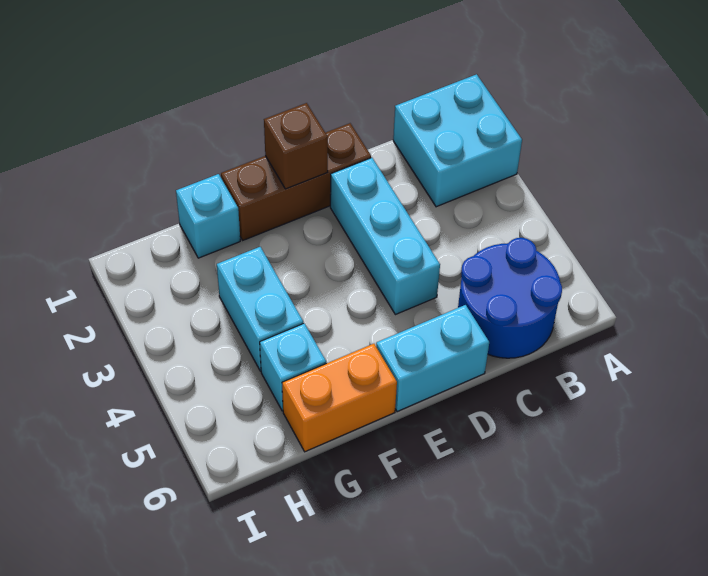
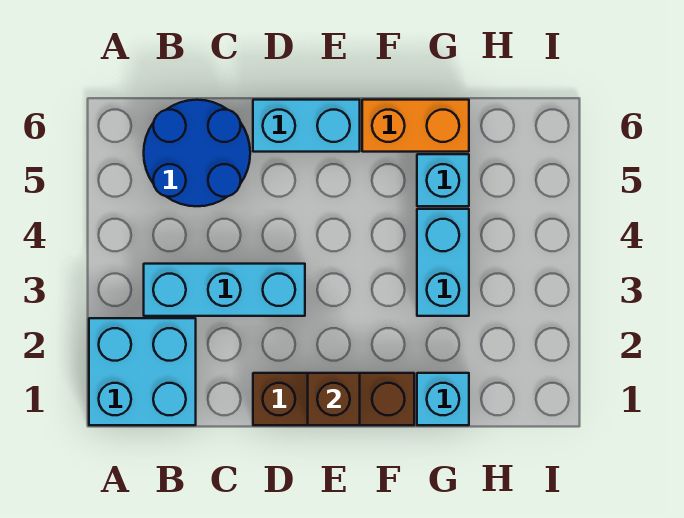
cyan brick D2:D4 level 1 -> cyan brick B3:D3 level 1

